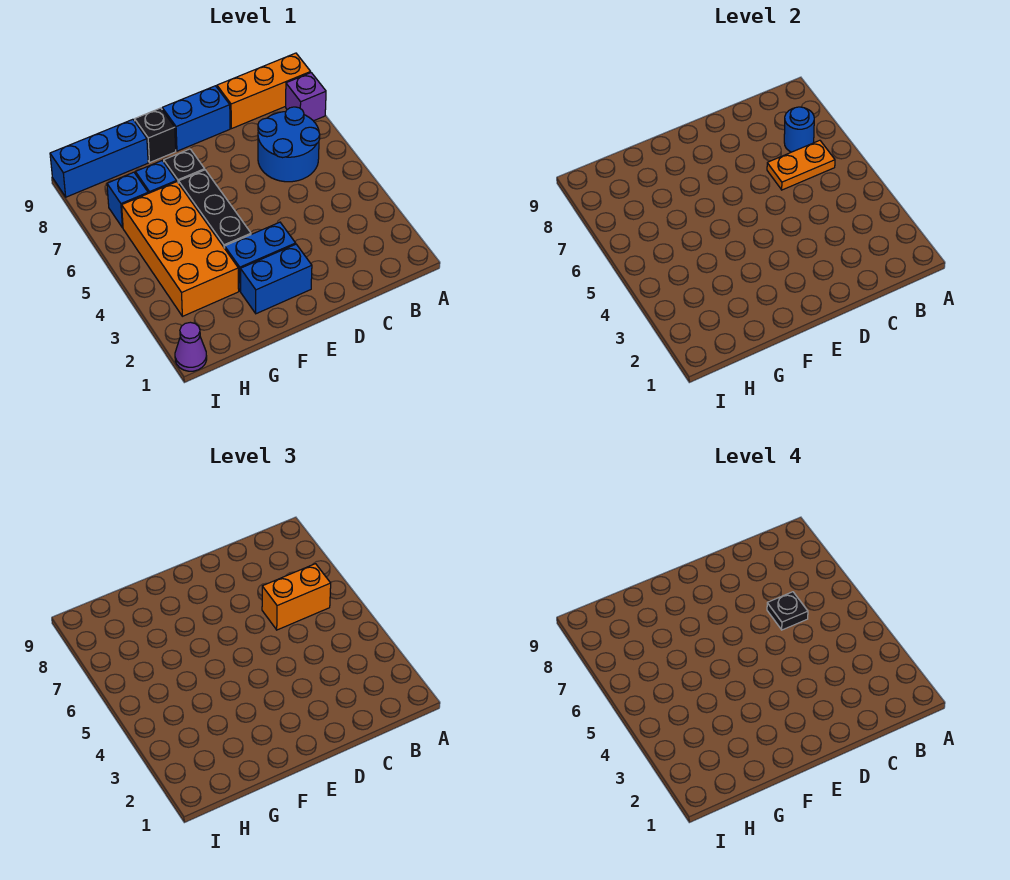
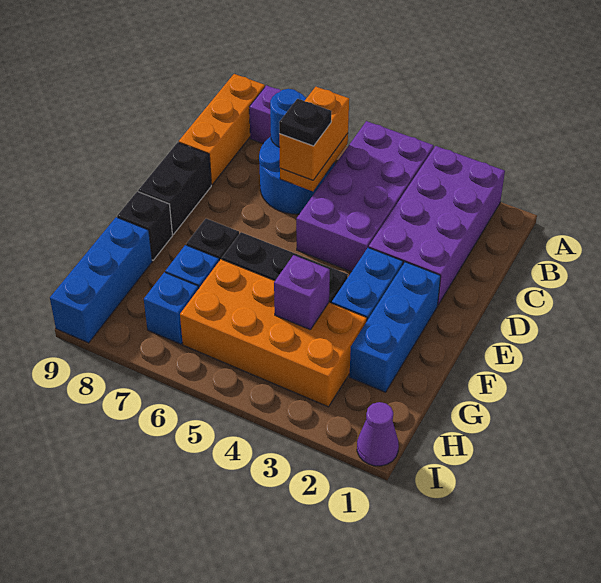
none -> purple brick A2:D3 level 1
none -> purple brick A4:D5 level 1
blue brick D9:E9 level 1 -> black brick D9:E9 level 1
blue brick E2:F2 level 1 -> blue brick E2:G2 level 1
none -> purple brick G4 level 2

